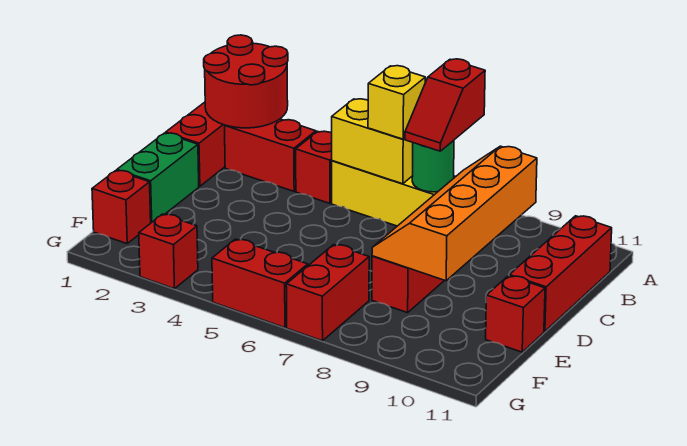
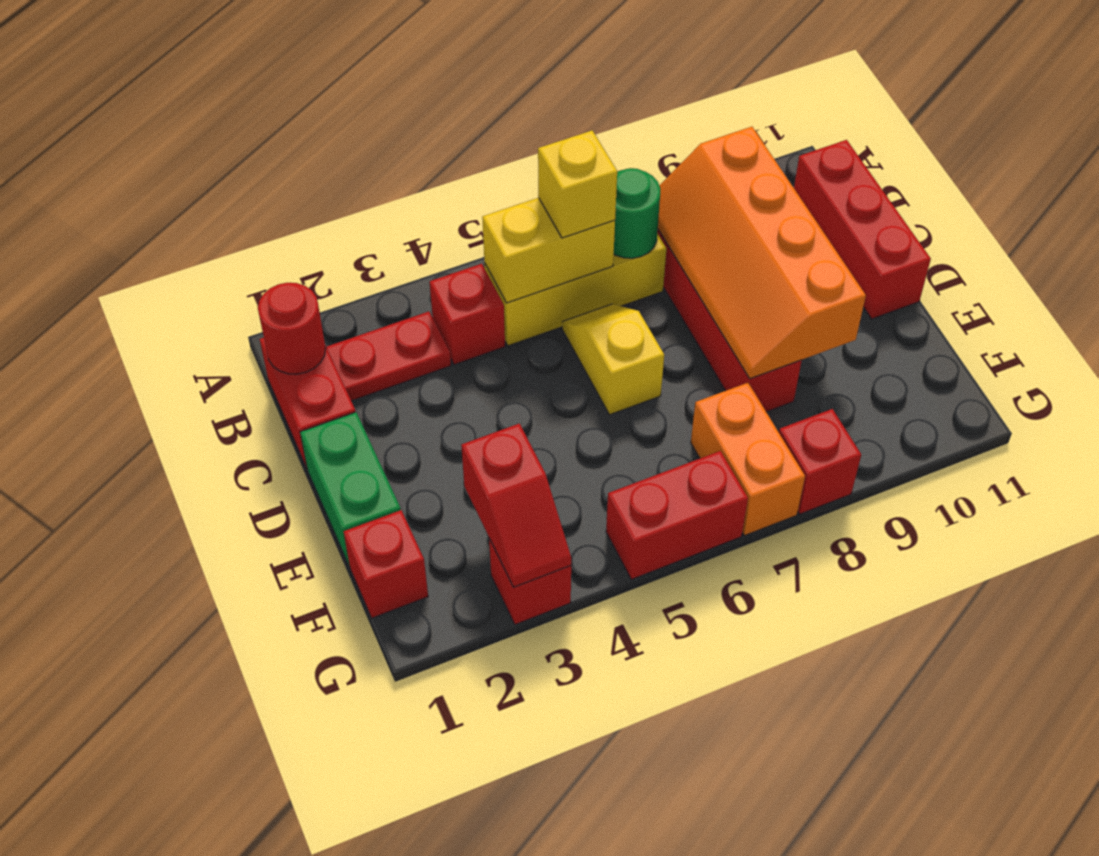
red round brick A1:B2 level 2 -> red round brick B1 level 2
red slope A7:B7 level 3 top A -> red slope F3:G3 level 2 top F
red brick B2:B3 level 1 -> red plate B2:B3 level 1
none -> yellow slope C6:D6 level 1 top D
red brick E11 level 1 -> red brick G8 level 1
red brick F7:G7 level 1 -> orange brick F7:G7 level 1

